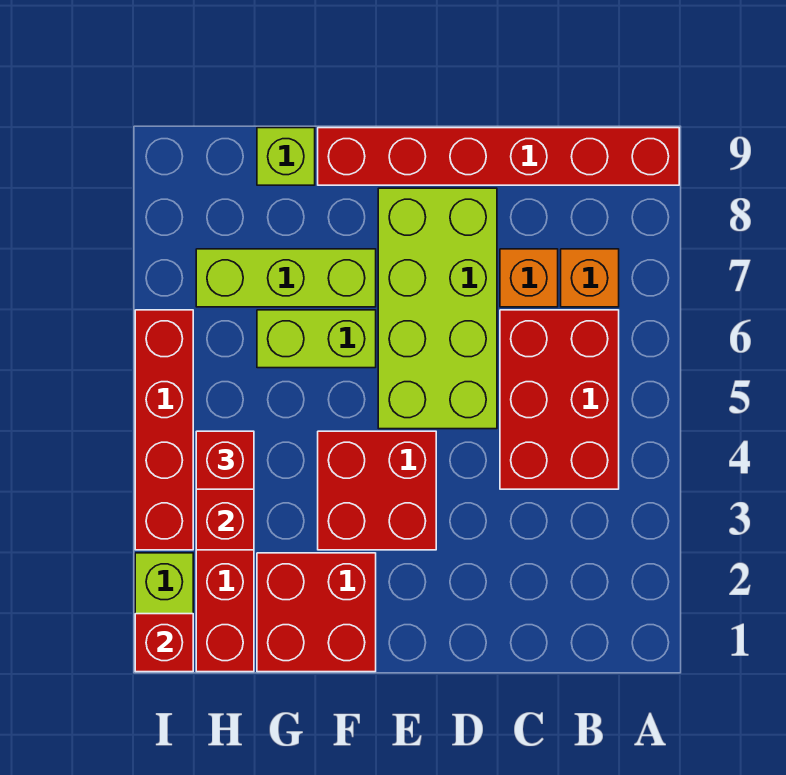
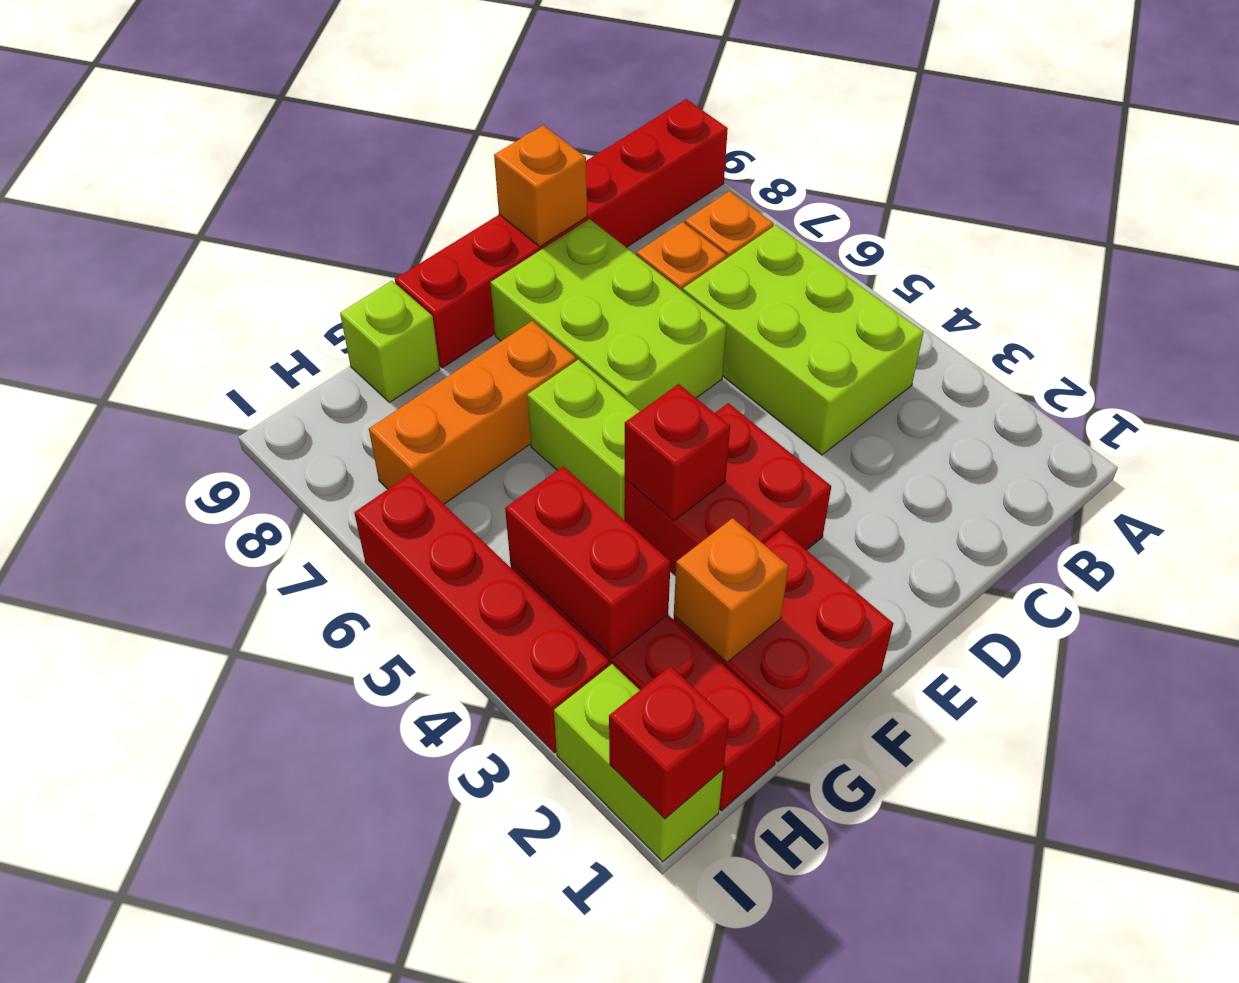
red brick B4:C6 level 1 -> lime brick B4:C6 level 1
lime brick D5:E8 level 1 -> lime brick D6:E8 level 1
none -> orange brick D9 level 2
lime brick F6:G6 level 1 -> lime brick F5:F6 level 1
lime brick F7:H7 level 1 -> orange brick F7:H7 level 1
none -> orange brick G2 level 2
red brick H4 level 3 -> red brick F4 level 2

